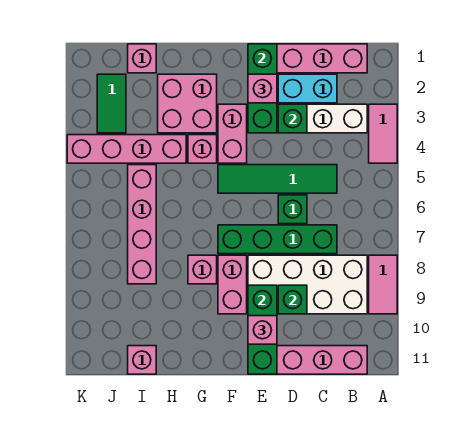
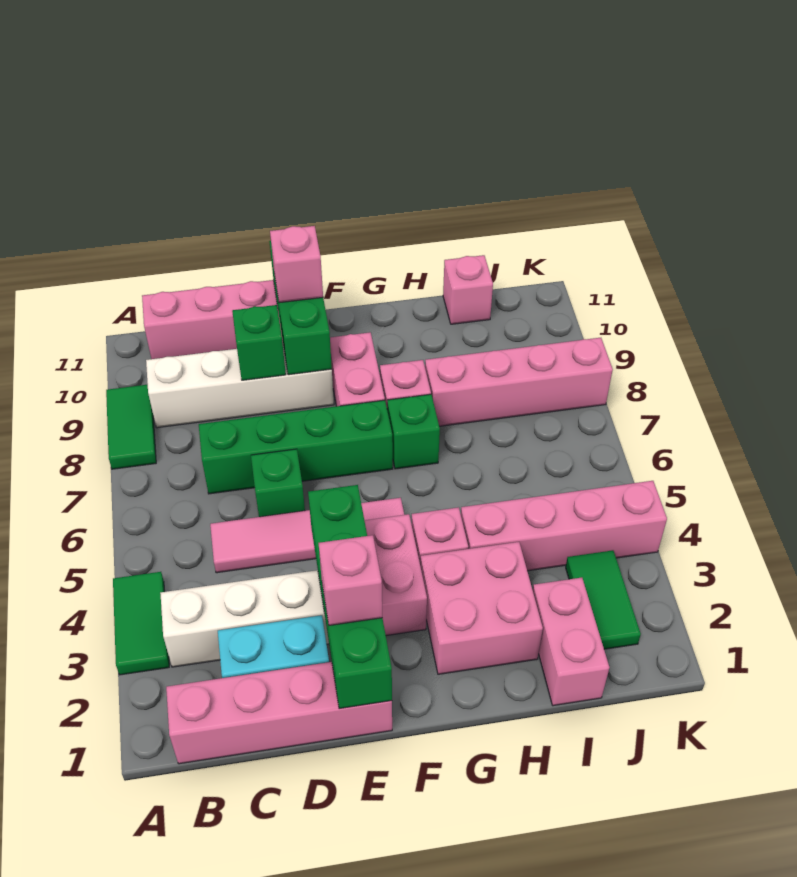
pink tile A3:A4 level 1 -> green tile A3:A4 level 1
pink tile A8:A9 level 1 -> green tile A8:A9 level 1
white brick B8:E9 level 1 -> white brick B9:E9 level 1
green tile C5:F5 level 1 -> pink tile C5:F5 level 1
green brick D3 level 2 -> green brick G7 level 1
green brick E1:E3 level 2 -> green brick E1:E4 level 2
pink brick I1 level 1 -> pink brick I1:I2 level 1
pink brick I5:I8 level 1 -> pink brick H8:K8 level 1

